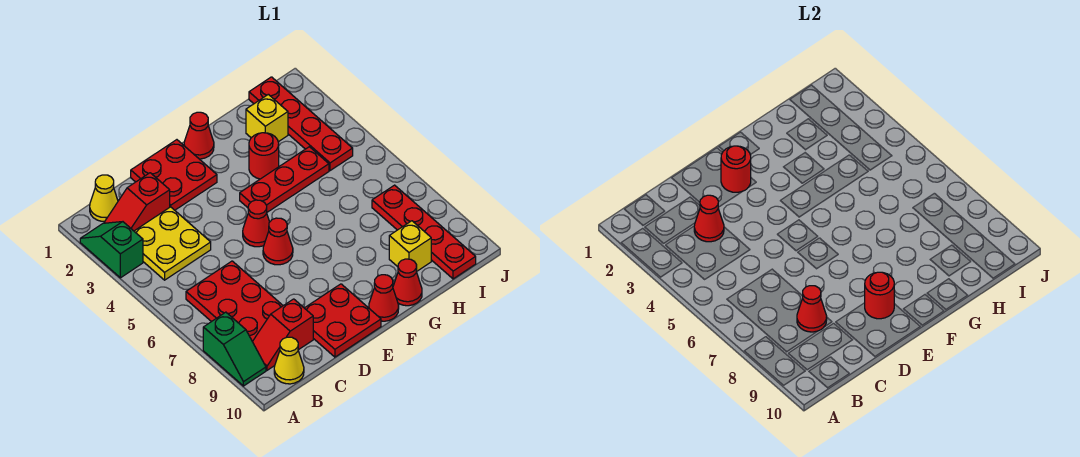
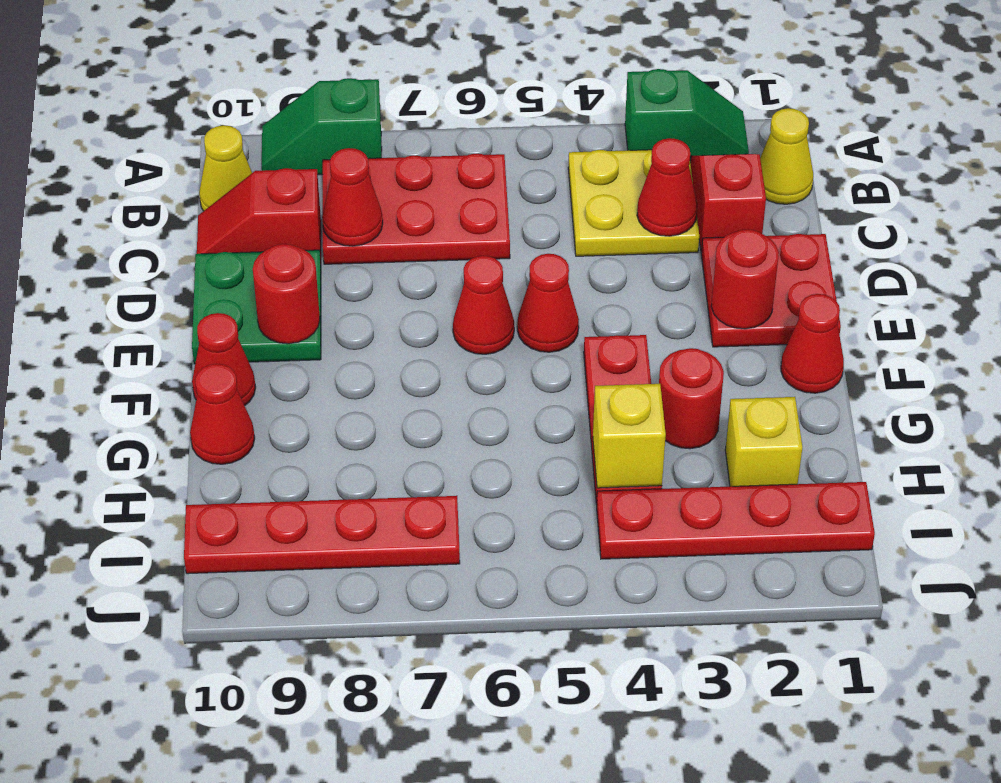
red slope B9:C9 level 1 top C -> red slope C9:C10 level 1 top 9
red plate D9:E10 level 1 -> green plate D9:E10 level 1
yellow brick H9 level 1 -> yellow brick H4 level 2

